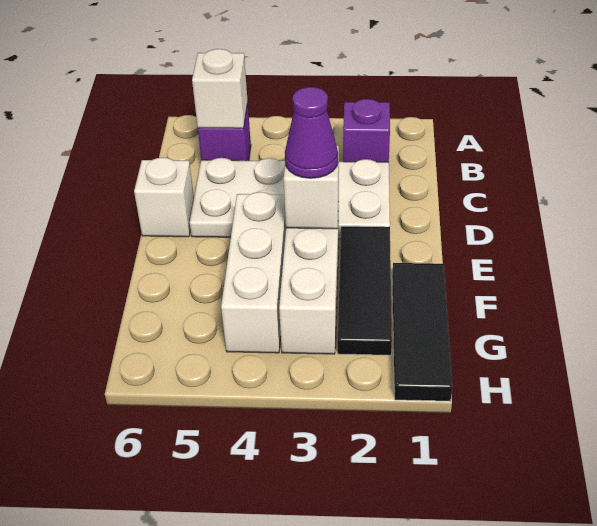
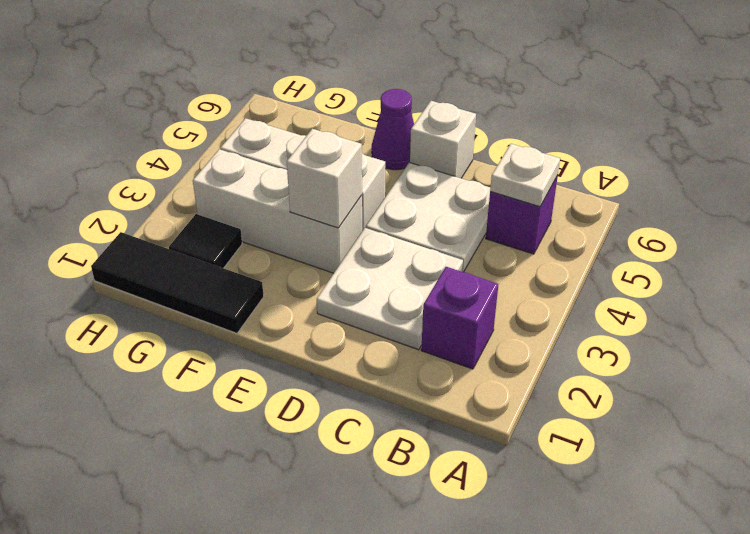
white brick B5 level 2 -> white plate B5 level 2
black tile E2:G2 level 1 -> black tile G2 level 1
purple cone E3 level 3 -> purple cone E6 level 1

